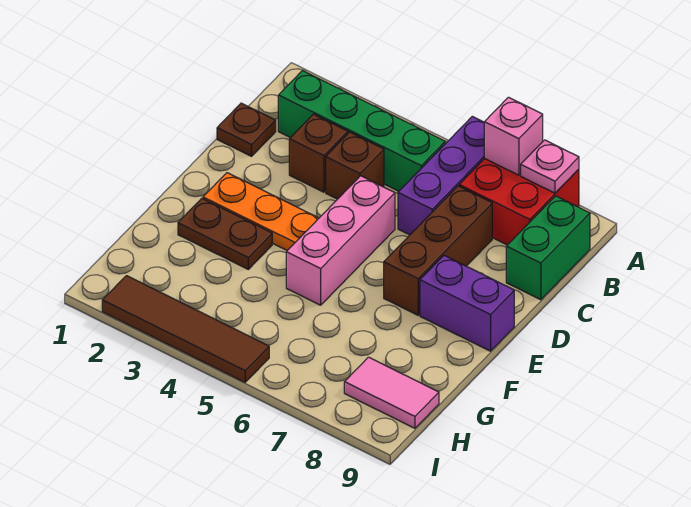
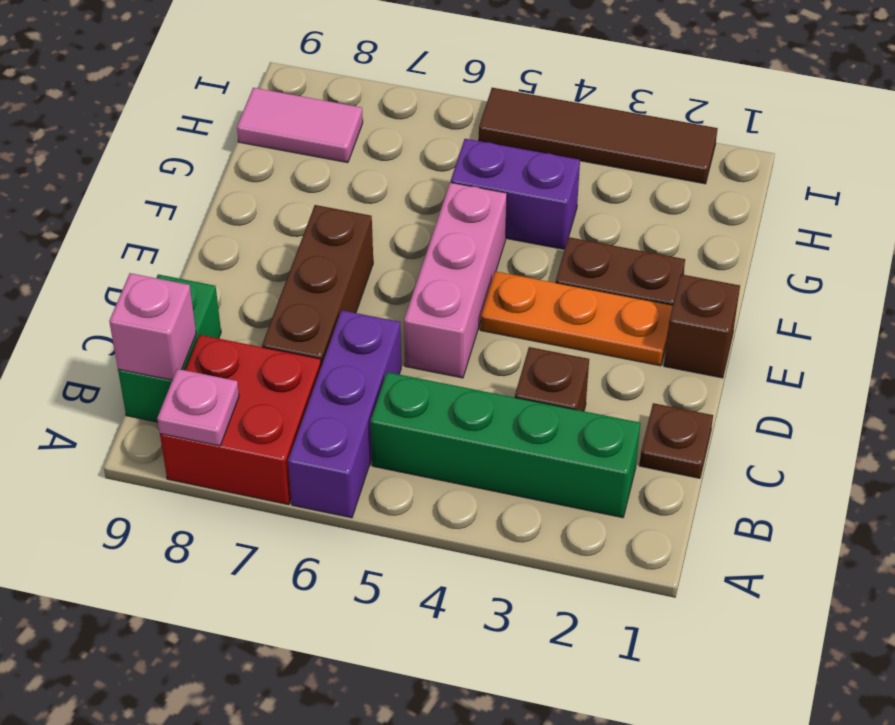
pink brick A7 level 2 -> pink brick B9 level 2
brown brick C4 level 1 -> brown brick E1 level 1
purple brick E8:E9 level 1 -> purple brick G4:G5 level 1

